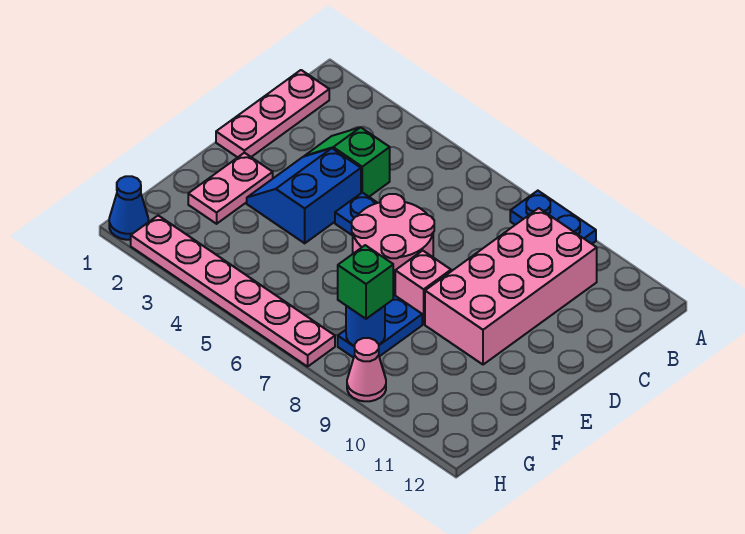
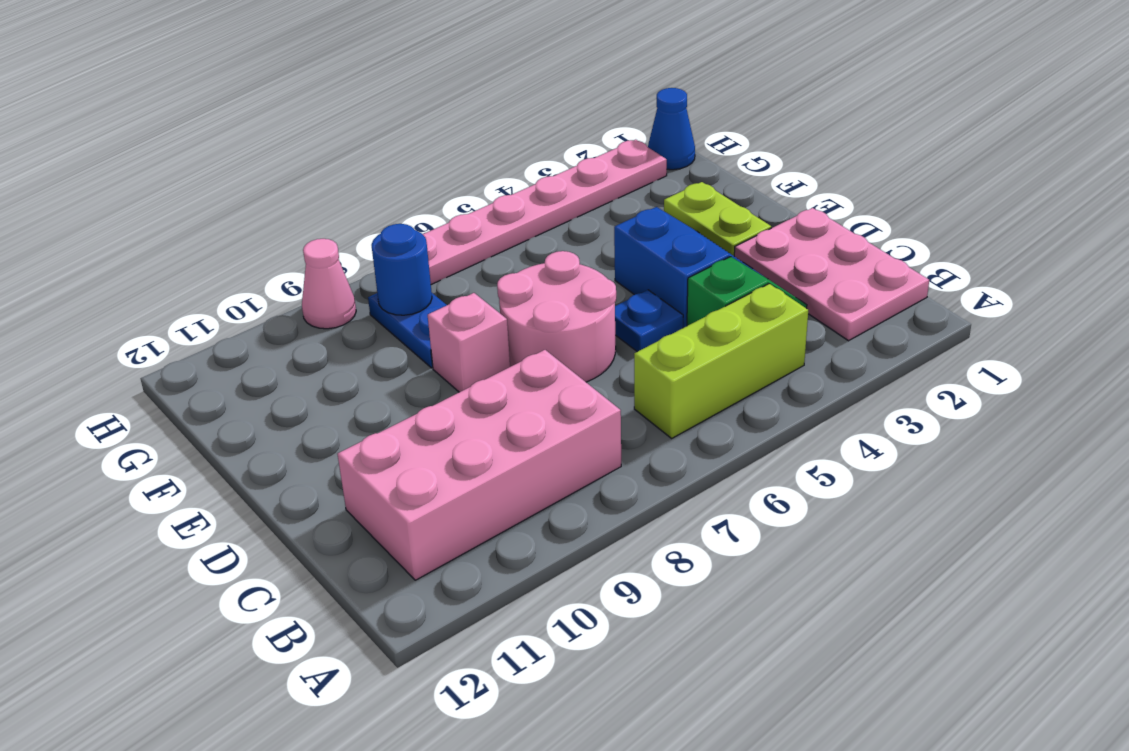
blue plate A8:A9 level 1 -> none
pink plate B1:D1 level 1 -> pink plate B1:D2 level 1
none -> lime brick B4:B6 level 1
pink brick B9:E10 level 1 -> pink brick B8:C11 level 1
pink plate E2:F2 level 1 -> lime plate E2:F2 level 1
green brick G8 level 3 -> none

